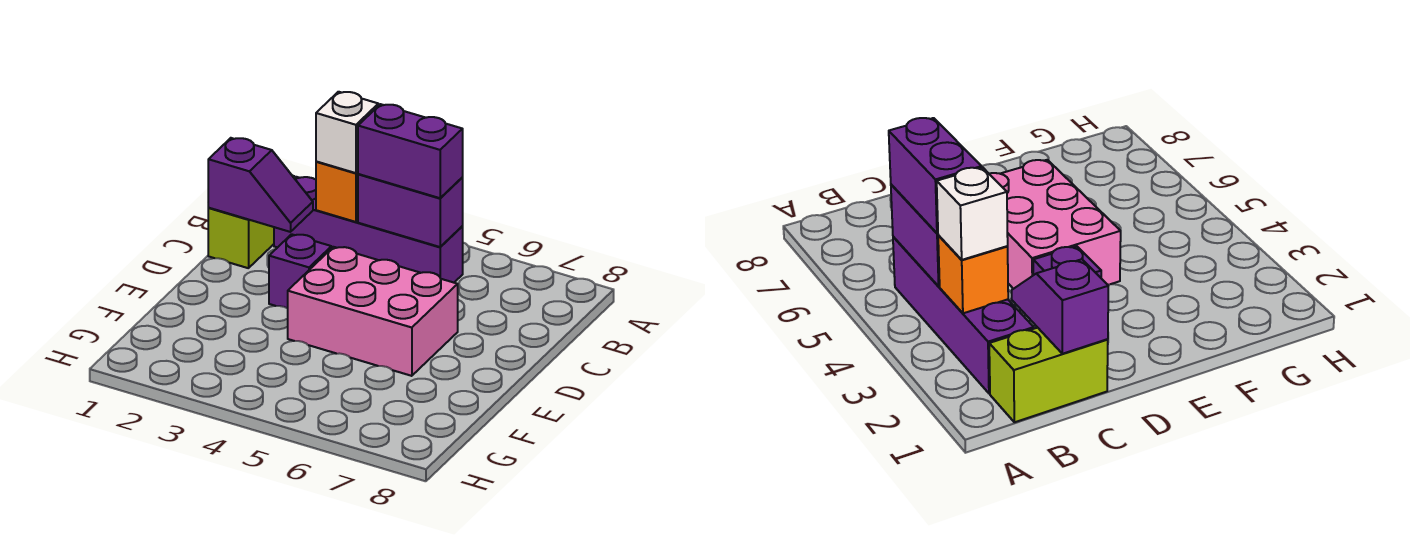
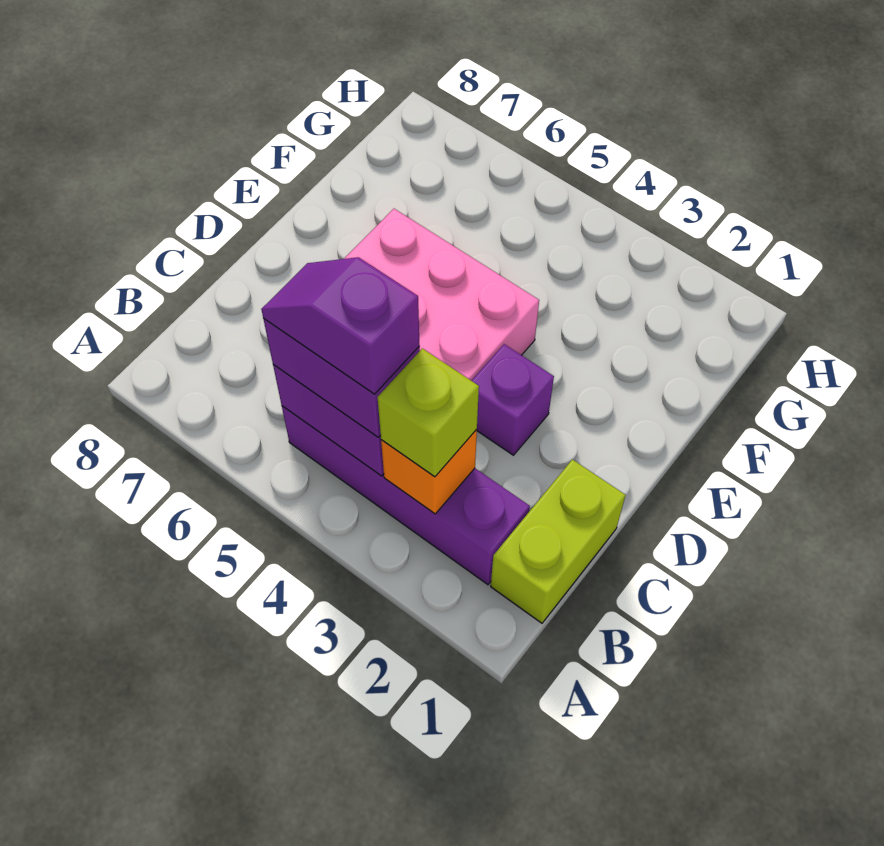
white brick B3 level 3 -> lime brick B3 level 3
purple slope C1:C2 level 2 top 1 -> purple slope B4:B5 level 4 top 4

